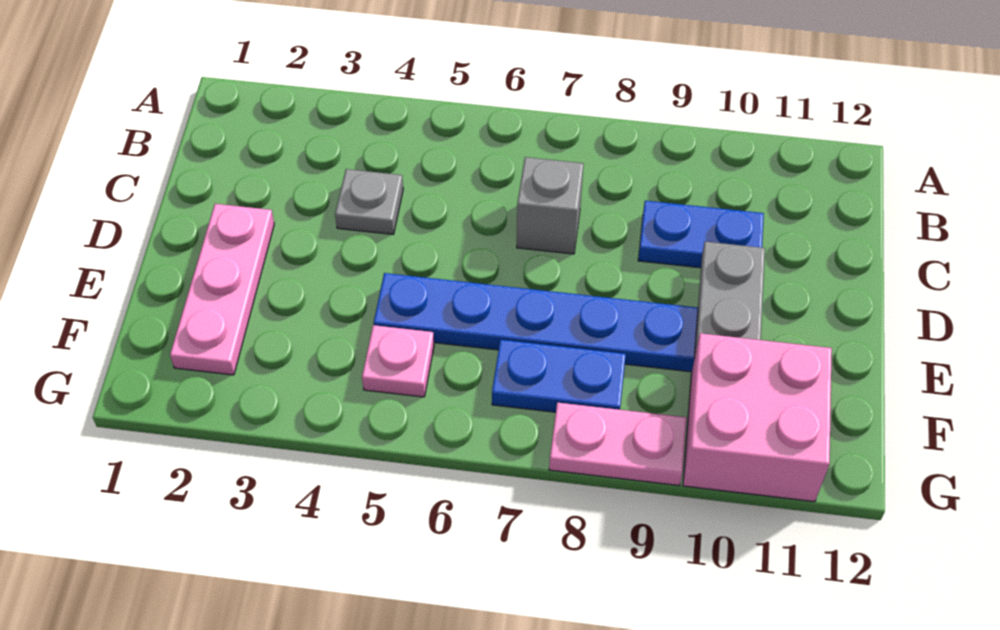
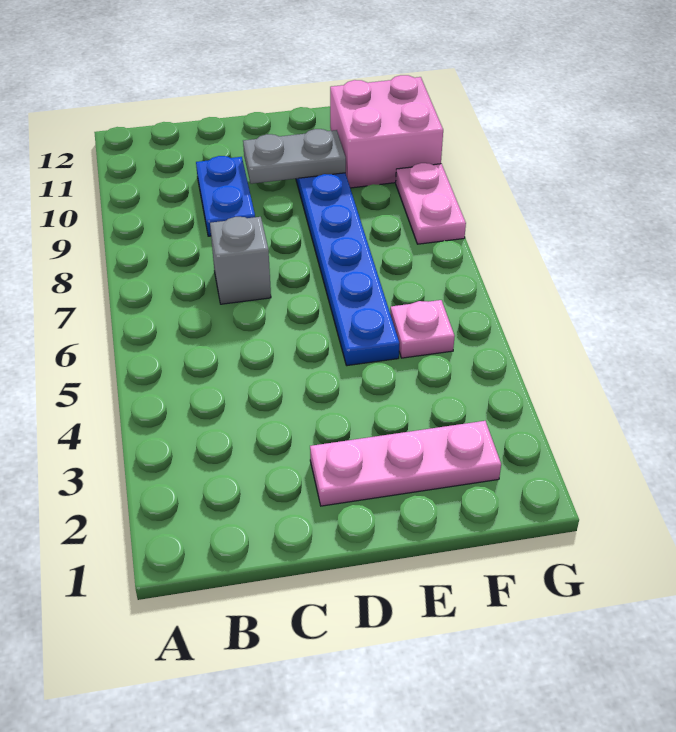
grey plate C4 level 1 -> none
blue plate F7:F8 level 1 -> none

